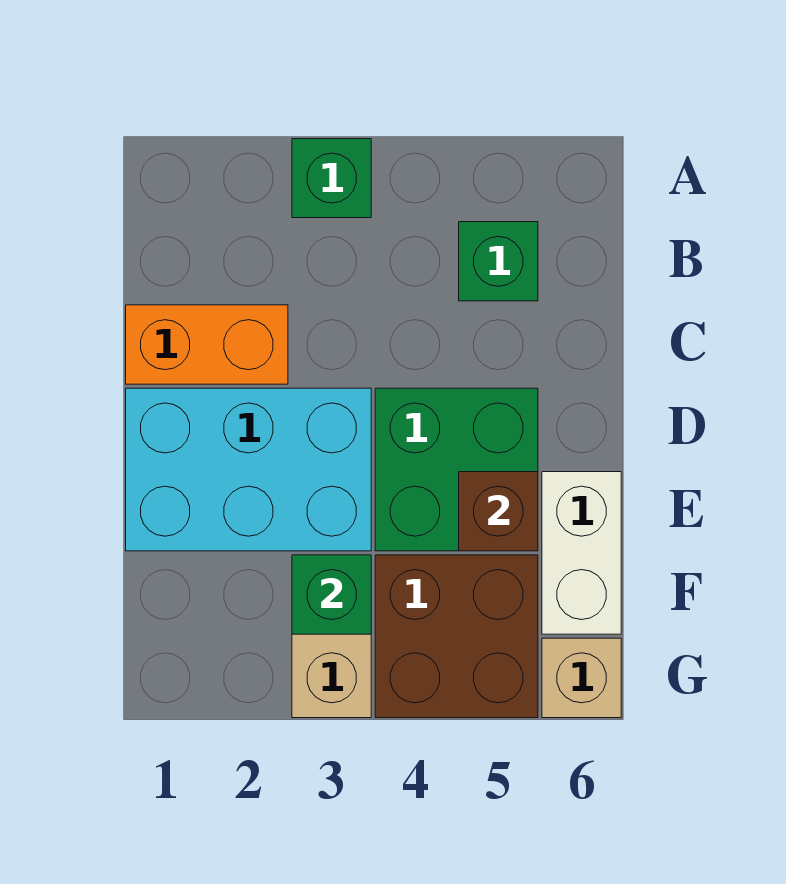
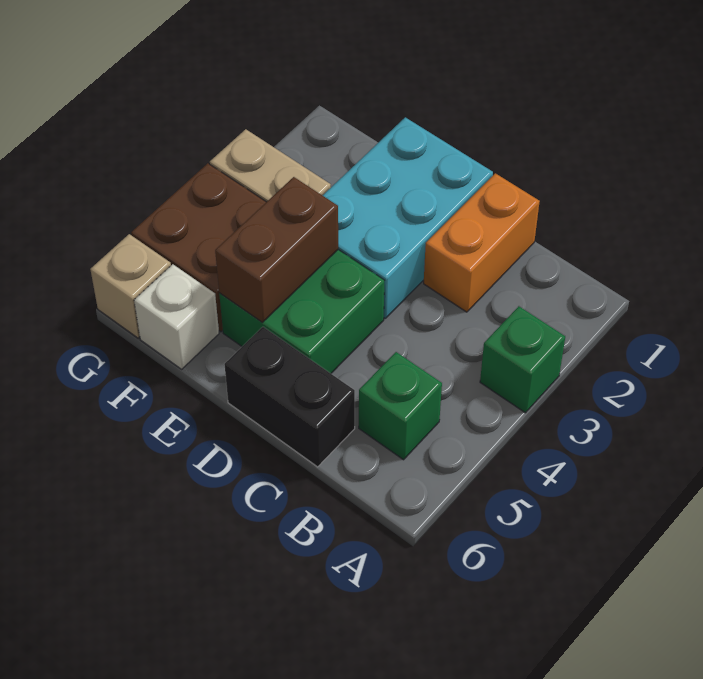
none -> black brick C6:D6 level 1
brown brick E5 level 2 -> brown brick E4:E5 level 2
white brick E6:F6 level 1 -> white brick F6 level 1
green brick F3 level 2 -> none

